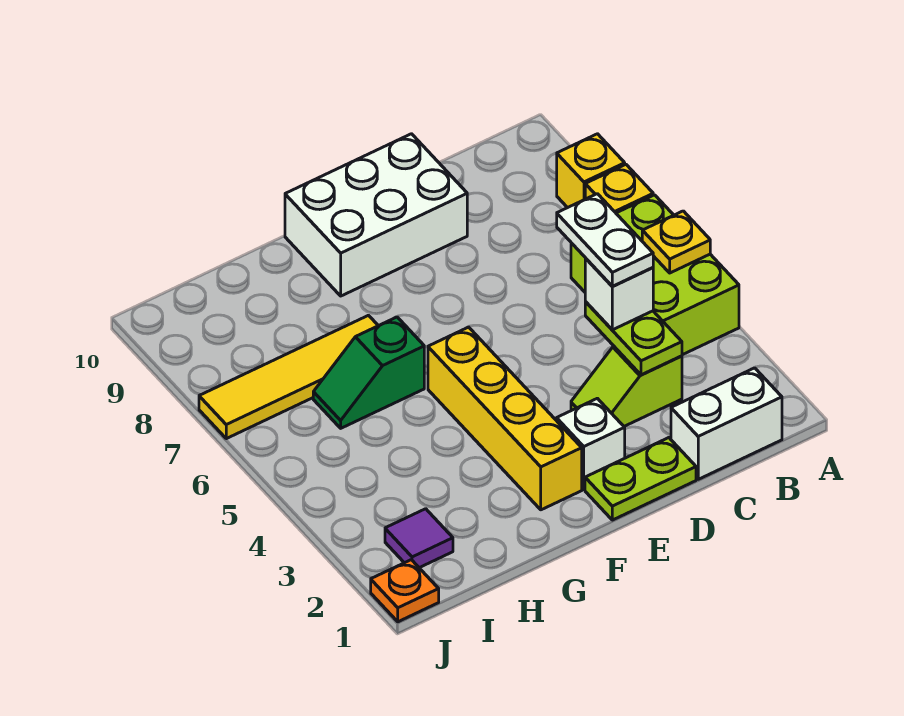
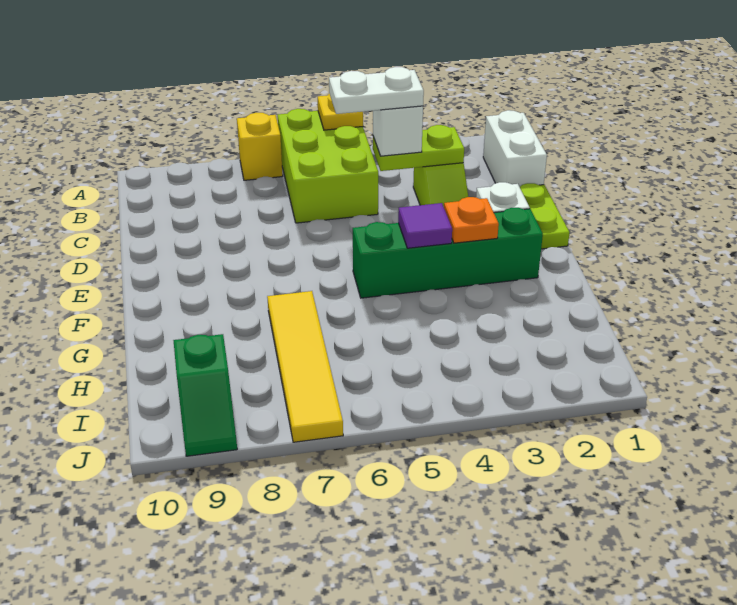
lime brick A4:B6 level 1 -> lime brick A5:C6 level 1
yellow brick A8 level 1 -> none
white brick D9:F10 level 1 -> none
yellow brick F2:F5 level 1 -> green brick F2:F5 level 1
green slope G6:H6 level 1 top G -> green slope I9:J9 level 1 top I
purple tile I2 level 1 -> purple tile F4 level 2
orange plate J1 level 1 -> orange plate F3 level 2

